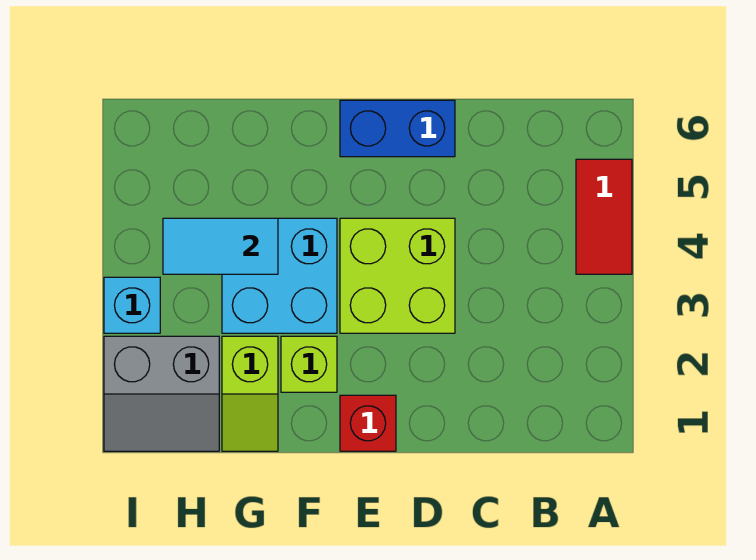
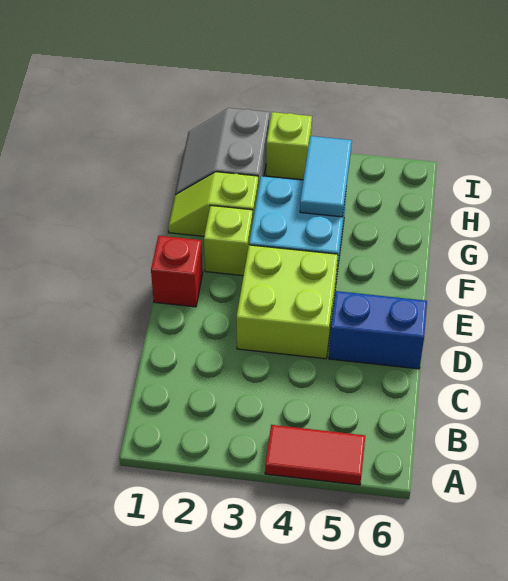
blue brick D6:E6 level 1 -> blue brick D5:D6 level 1
cyan brick I3 level 1 -> lime brick I3 level 1

